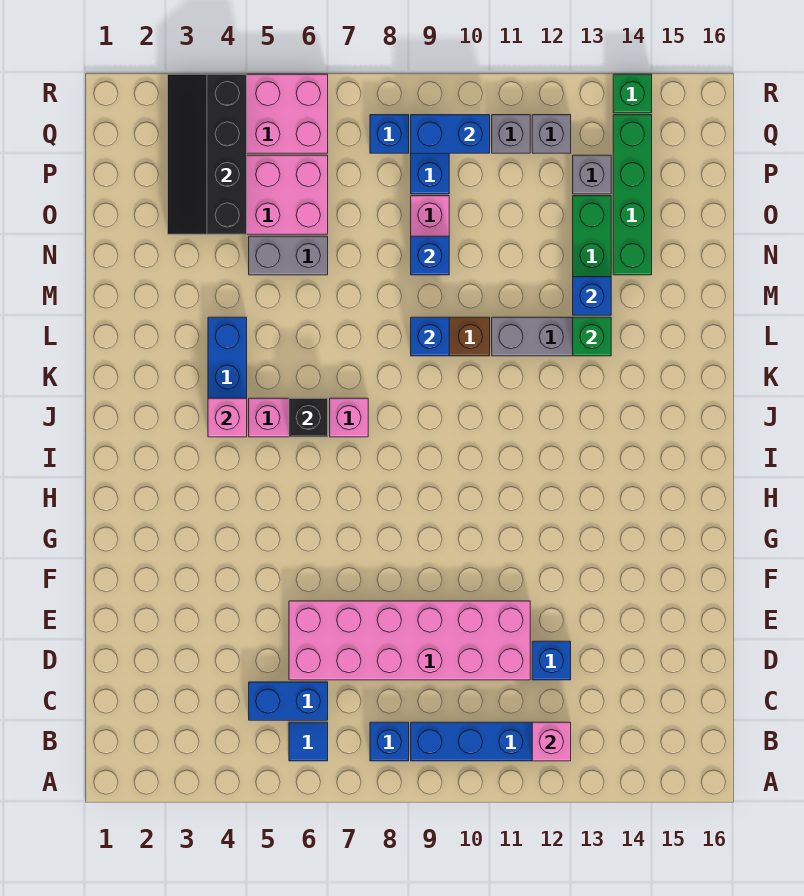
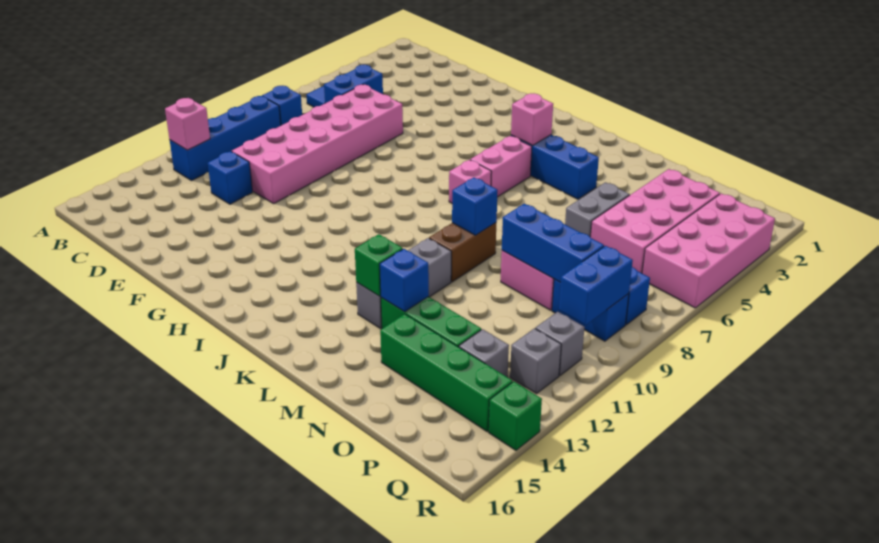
black brick J6 level 2 -> none
blue brick N9 level 2 -> blue brick N9:P9 level 2
black slope O3:R4 level 2 top 4 -> none

